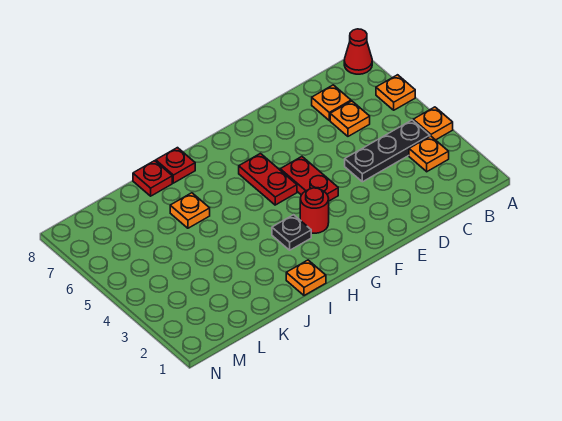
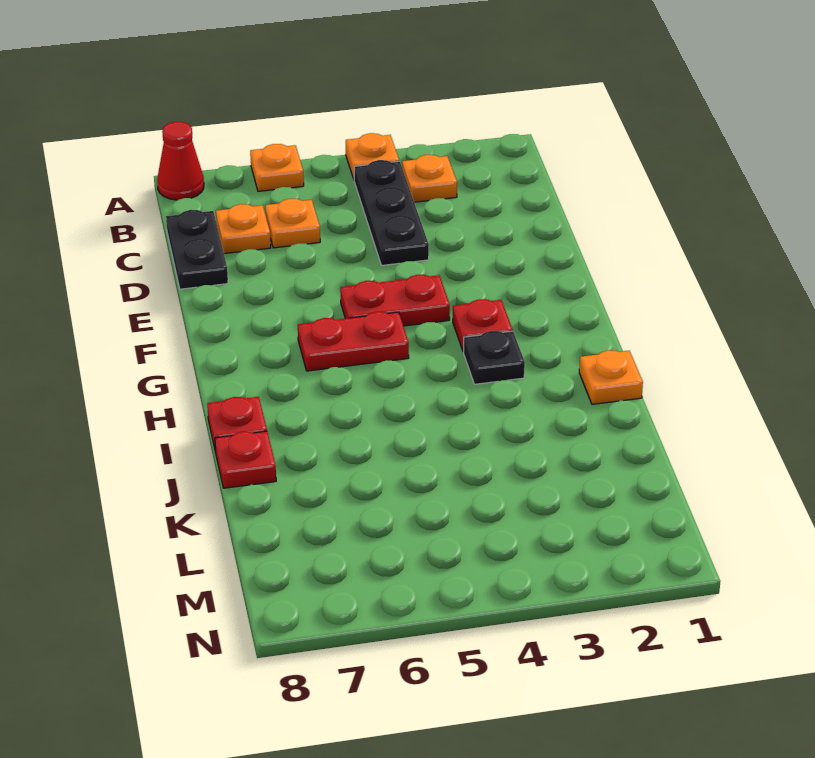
none -> black plate C8:D8 level 1
red round brick G3 level 1 -> red plate G3 level 1
orange plate J6 level 1 -> none

